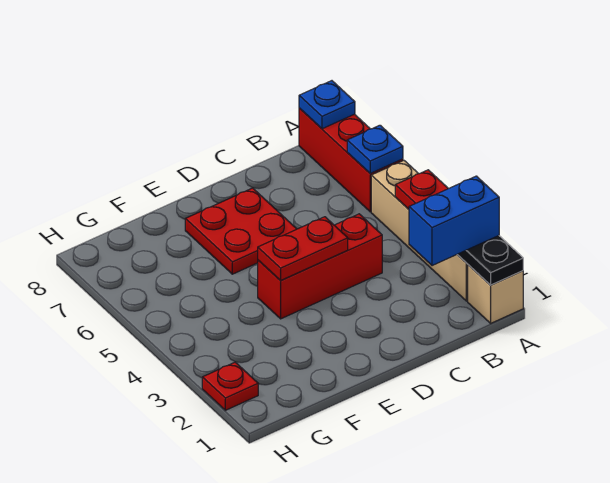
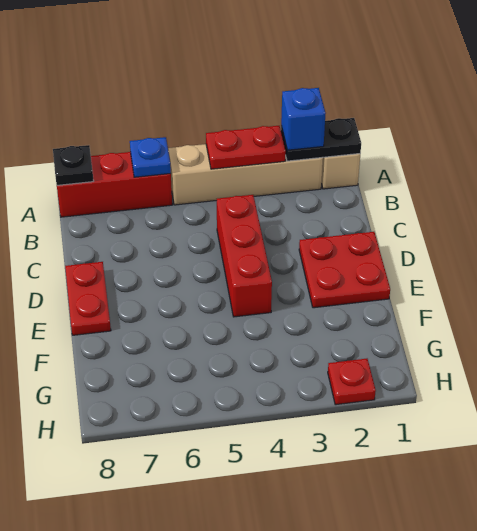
blue brick A2:B2 level 3 -> blue brick A2 level 3
blue plate A8 level 2 -> black plate A8 level 2
red plate D4:E4 level 2 -> red plate D8:E8 level 1
red plate D6:E7 level 1 -> red plate D1:E2 level 1

